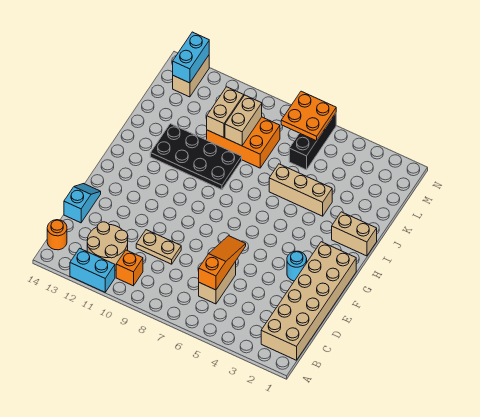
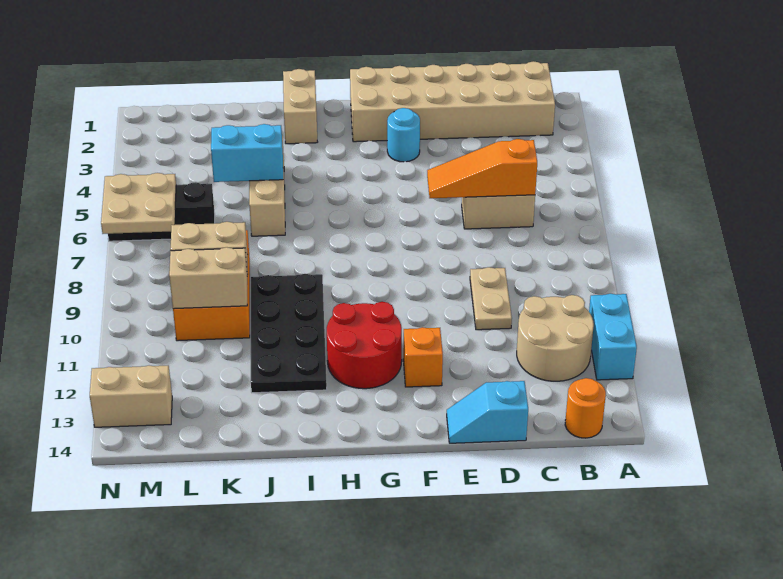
orange brick B10 level 1 -> orange brick F12 level 1
none -> red round brick G11:H12 level 1
orange plate M6:N7 level 2 -> tan plate M6:N7 level 2
cyan brick M13:N13 level 2 -> cyan brick J5:K5 level 2

